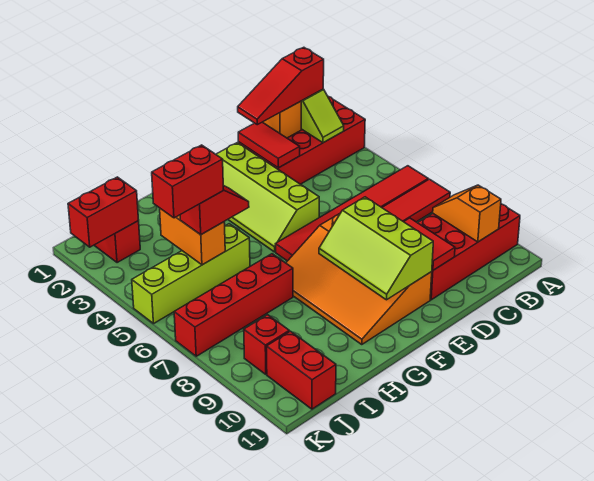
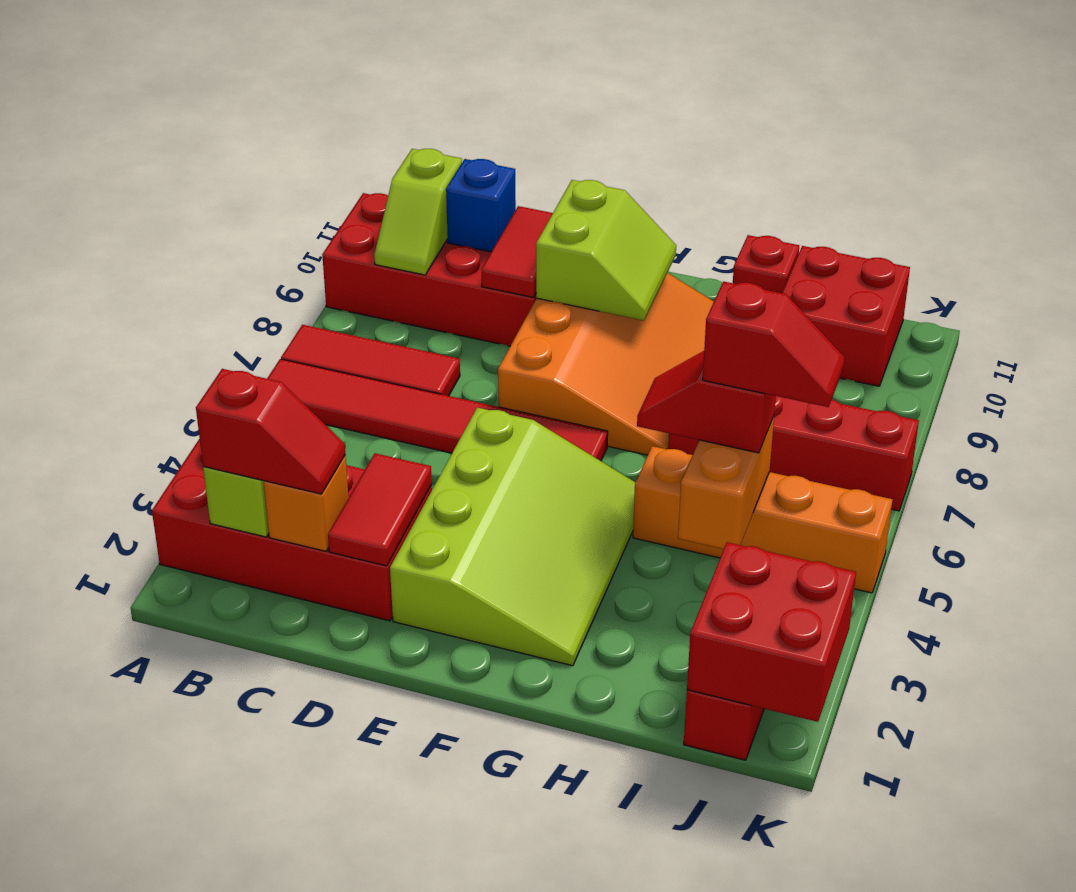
red slope B2:D2 level 3 top B -> red slope B2:C2 level 3 top B
orange slope B9:B10 level 2 top 10 -> lime slope B9:B10 level 2 top 10
none -> blue brick C10 level 2
lime slope E2:F5 level 1 top E -> lime slope E2:G5 level 1 top E
lime slope E8:F10 level 2 top E -> lime slope E9:F10 level 2 top E
lime brick H5:K5 level 1 -> orange brick H5:K5 level 1
red brick I5:J5 level 4 -> red slope I5:J5 level 4 top I
red brick J2:K2 level 2 -> red brick J1:K2 level 2
red brick J9 level 1 -> red brick H11 level 1
red brick J10:J11 level 1 -> red brick I10:J11 level 1

